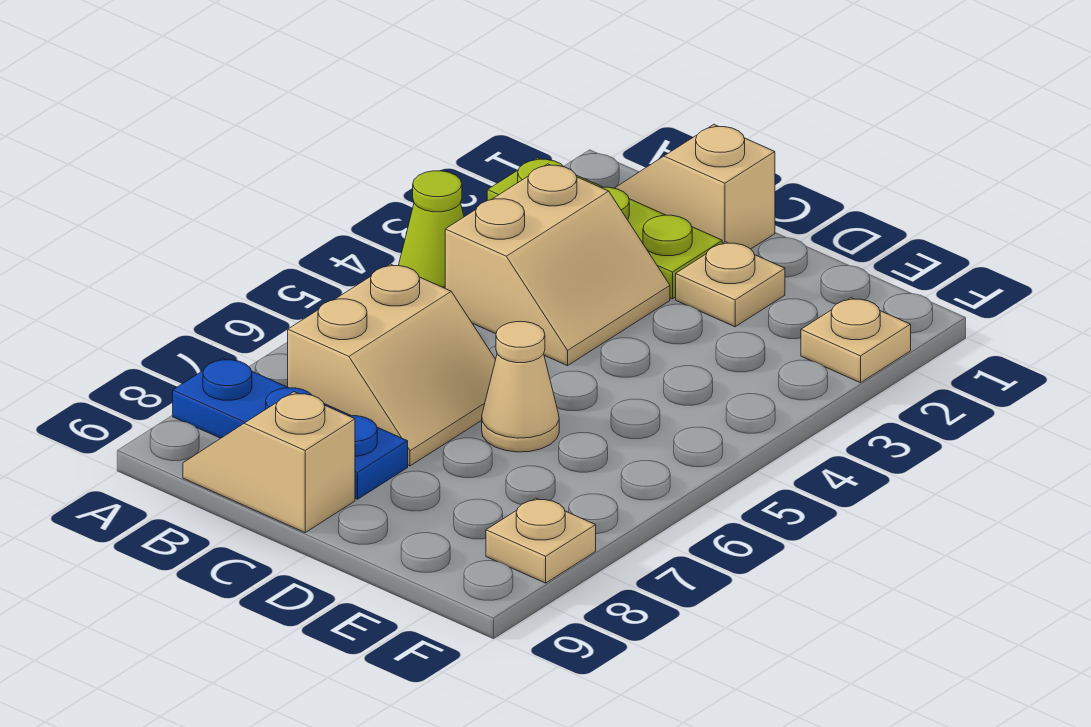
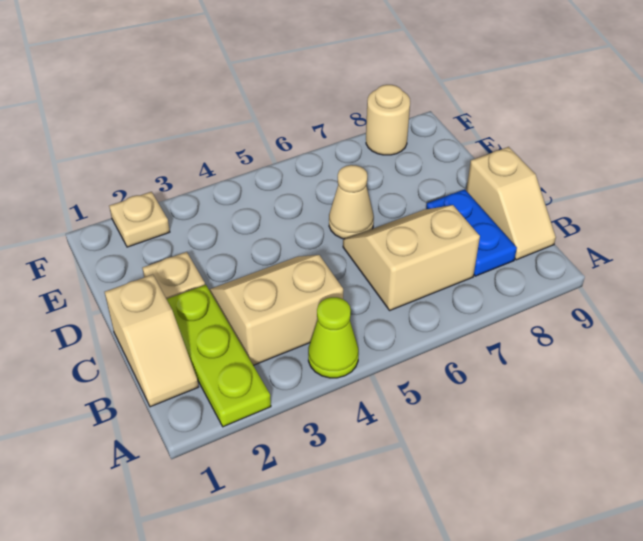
blue plate A8:C8 level 1 -> blue plate B8:C8 level 1
tan plate F8 level 1 -> tan round brick F8 level 1

